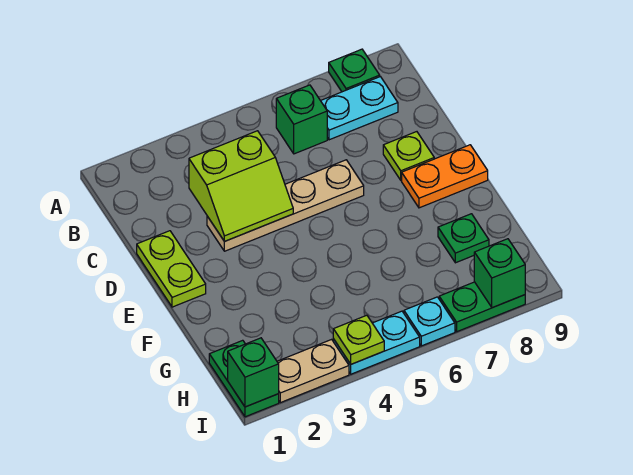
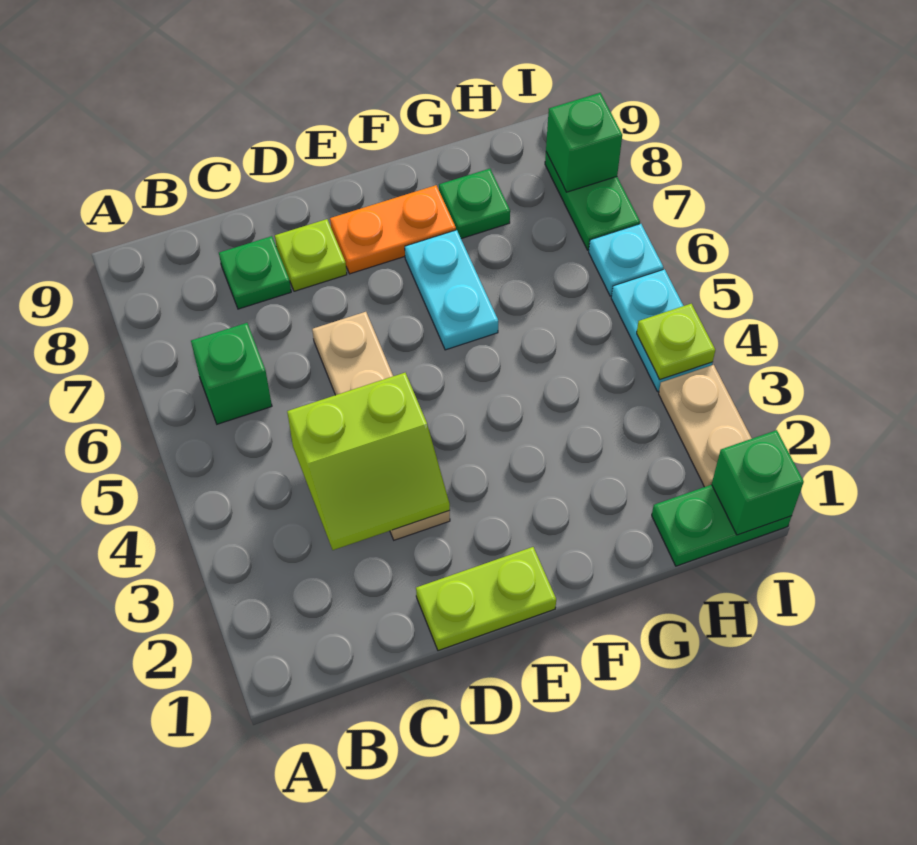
green plate A8 level 1 -> green plate C8 level 1
cyan plate B7:B8 level 1 -> cyan plate F6:F7 level 1
lime slope C3:D4 level 2 top C -> lime slope C3:D4 level 2 top 4
orange plate E8:E9 level 1 -> orange plate E8:F8 level 1

